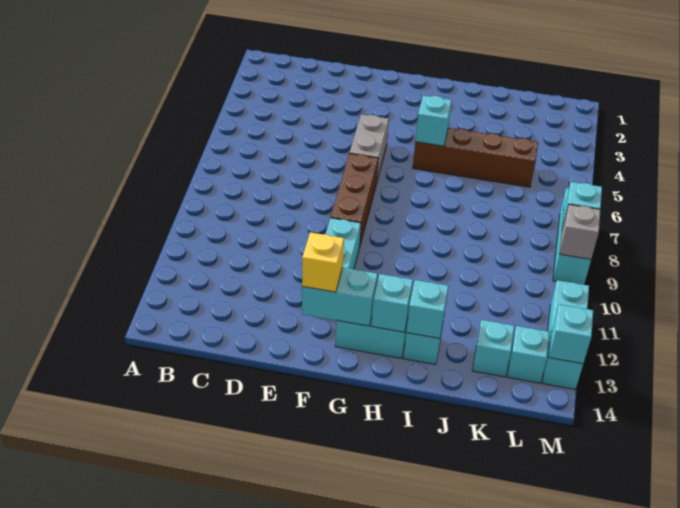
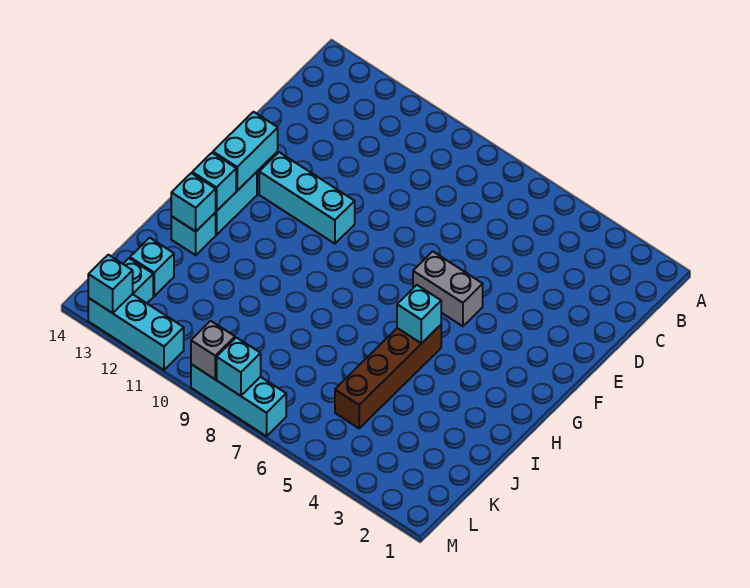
brown brick F7:F9 level 1 -> none
yellow brick F13 level 3 -> none

